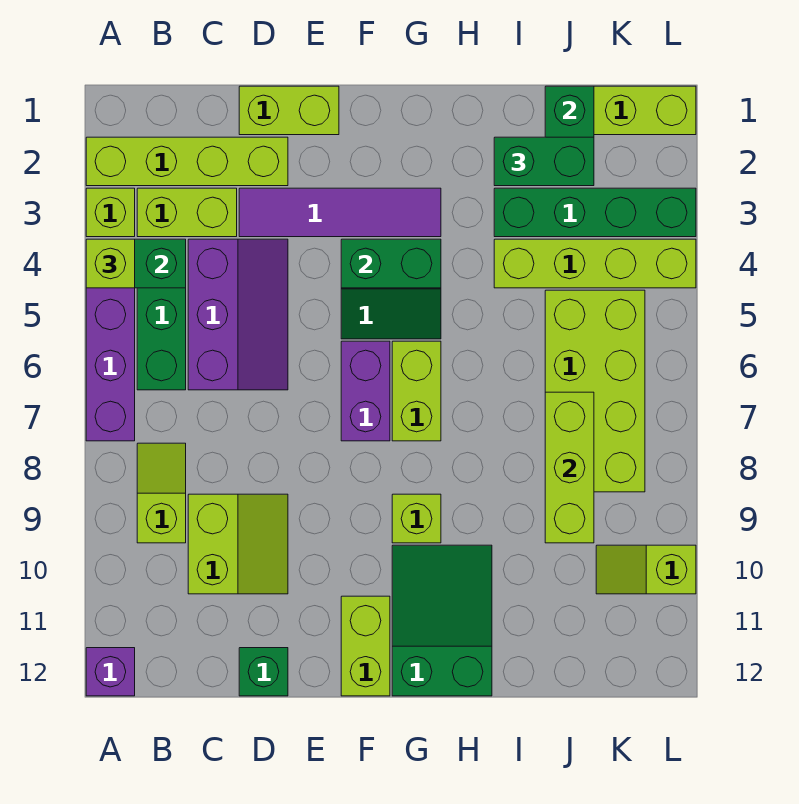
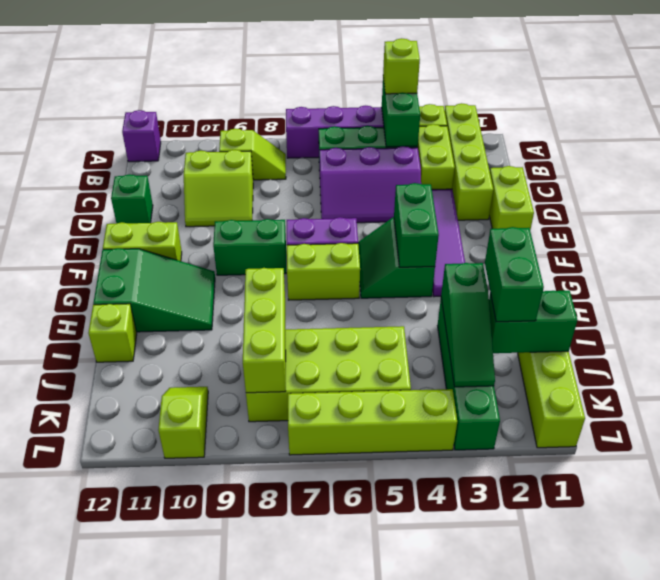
none -> green brick F8:F9 level 1
lime brick G9 level 1 -> lime brick I12 level 1
none -> green slope I3:K3 level 2 top I
lime brick I4:L4 level 1 -> lime brick L4:L7 level 1
lime brick J7:J9 level 2 -> lime brick I8:K8 level 2

